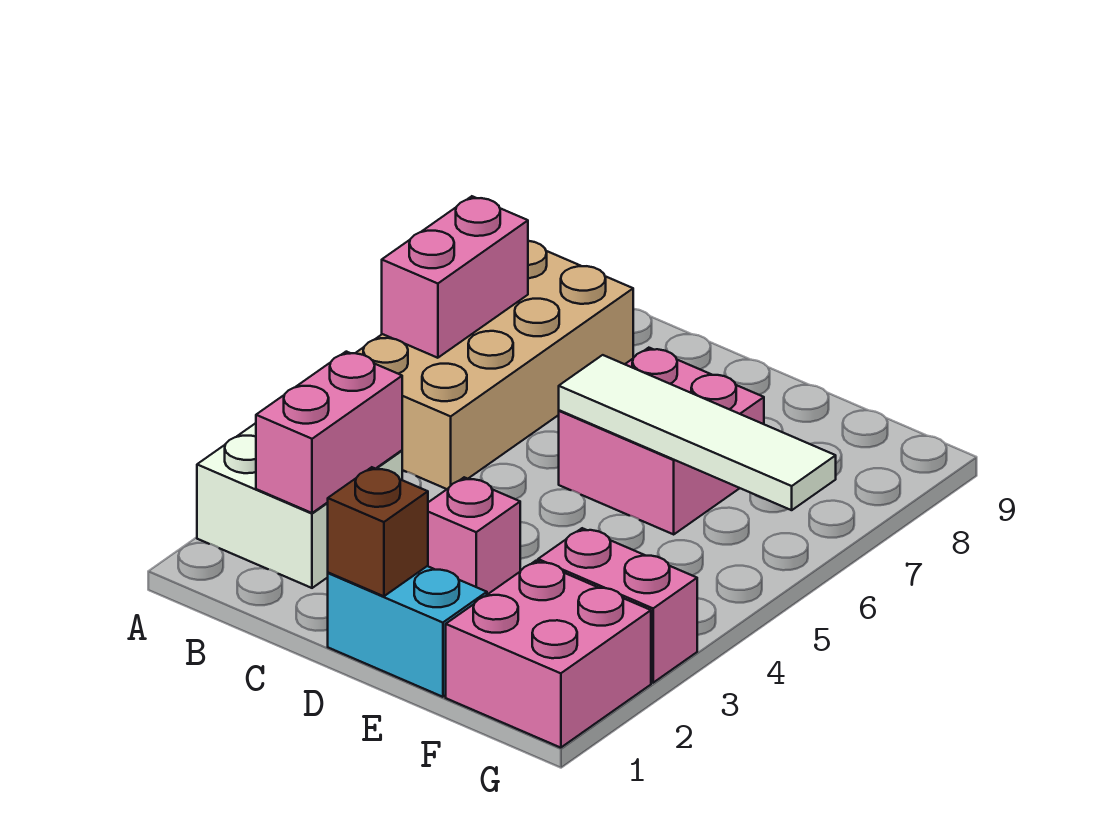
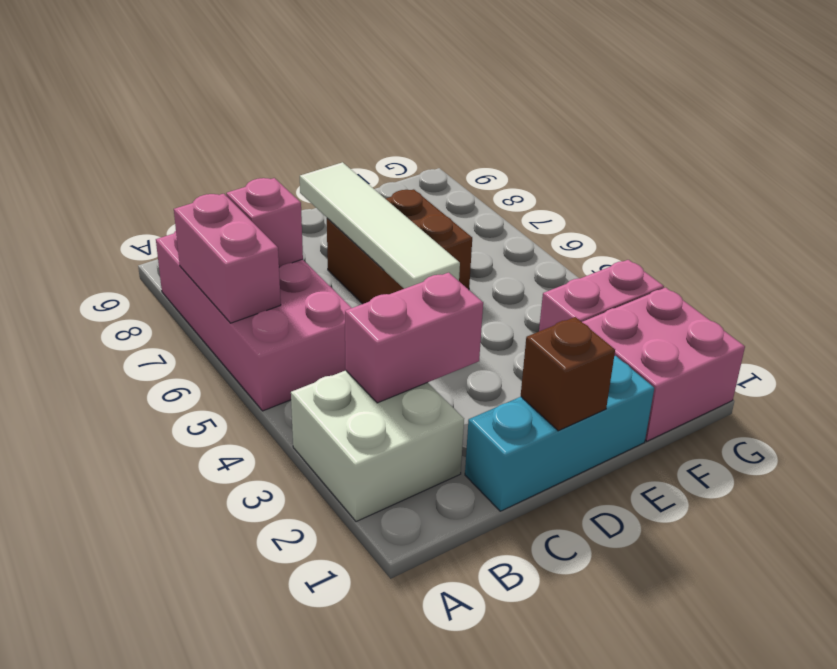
tan brick A5:B8 level 1 -> pink brick A5:B8 level 1
pink brick B2:B3 level 2 -> pink brick B3:C3 level 2
cyan brick D1:E1 level 1 -> cyan brick C1:E1 level 1
pink brick D3 level 1 -> pink brick B7 level 2
pink brick D6:E7 level 1 -> brown brick D6:E7 level 1
white tile D6:G6 level 2 -> white tile D5:D8 level 2

